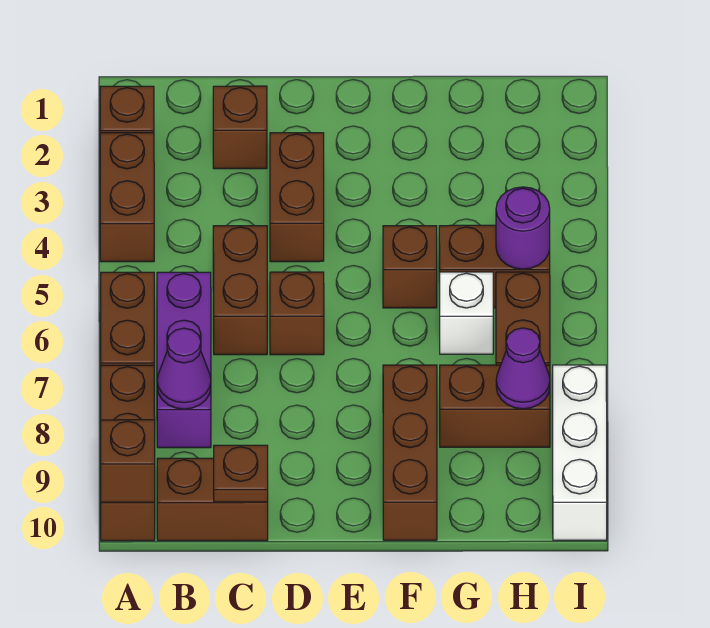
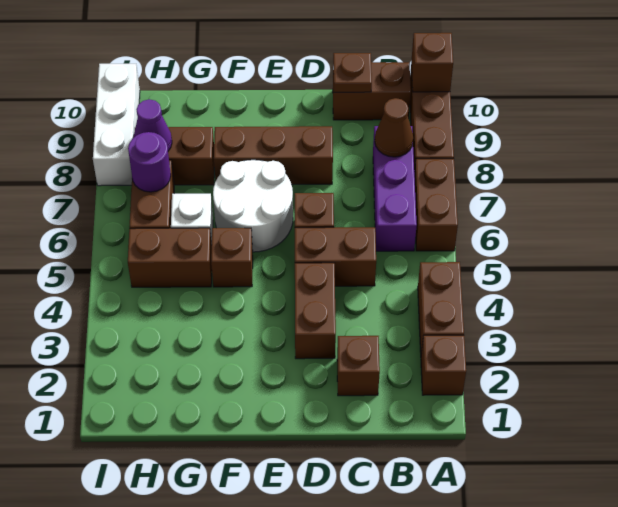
purple cone B8 level 2 -> brown cone B8 level 2
brown brick C5:C6 level 1 -> brown brick C5:D5 level 1
none -> white round brick E6:F7 level 1
brown brick F8:F10 level 1 -> brown brick D8:F8 level 1
purple round brick H5 level 2 -> purple round brick H7 level 2

